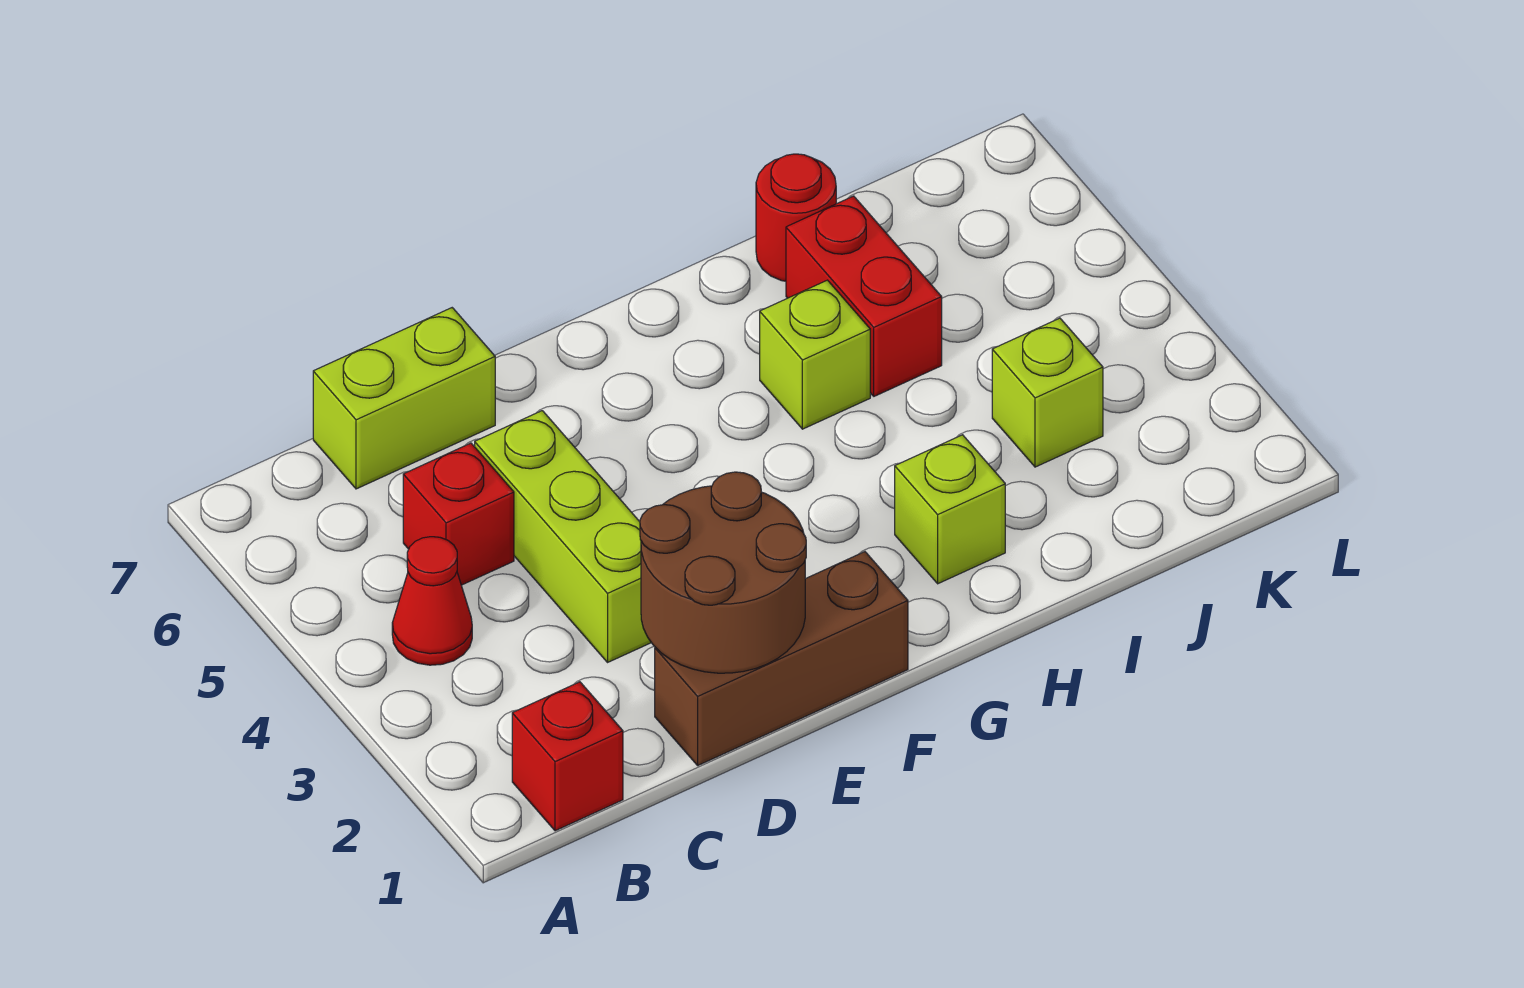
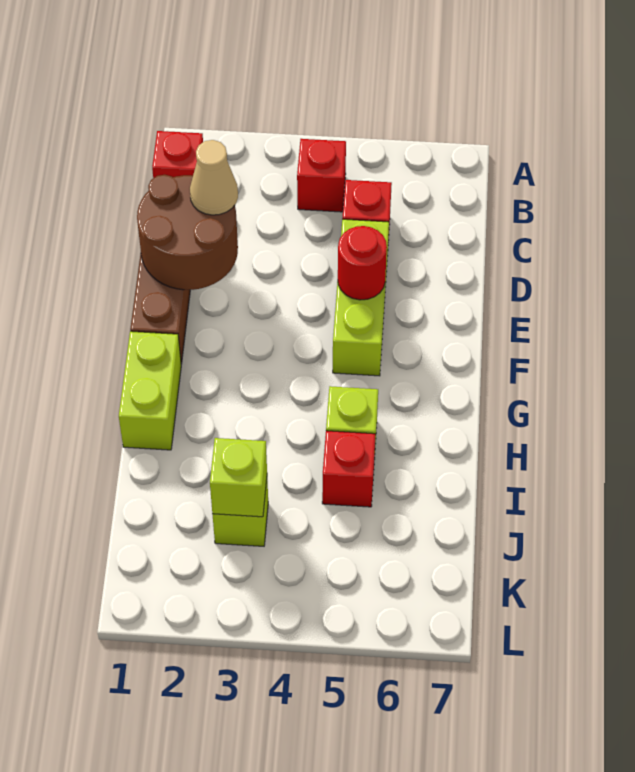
red cone B4 level 1 -> red brick B4 level 1
lime brick C7:D7 level 1 -> lime brick G1:H1 level 1
none -> tan cone D2 level 3
lime brick D3:D5 level 1 -> lime brick D5:F5 level 1
lime brick H2 level 1 -> lime brick J3 level 2
red brick I5:I6 level 1 -> red brick I5 level 1
red round brick I7 level 1 -> red round brick E5 level 2

